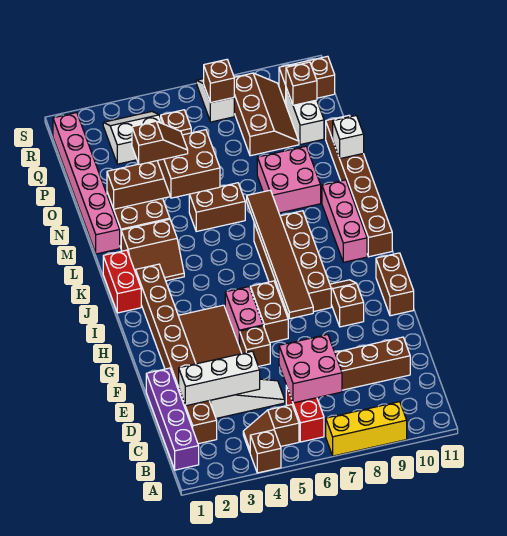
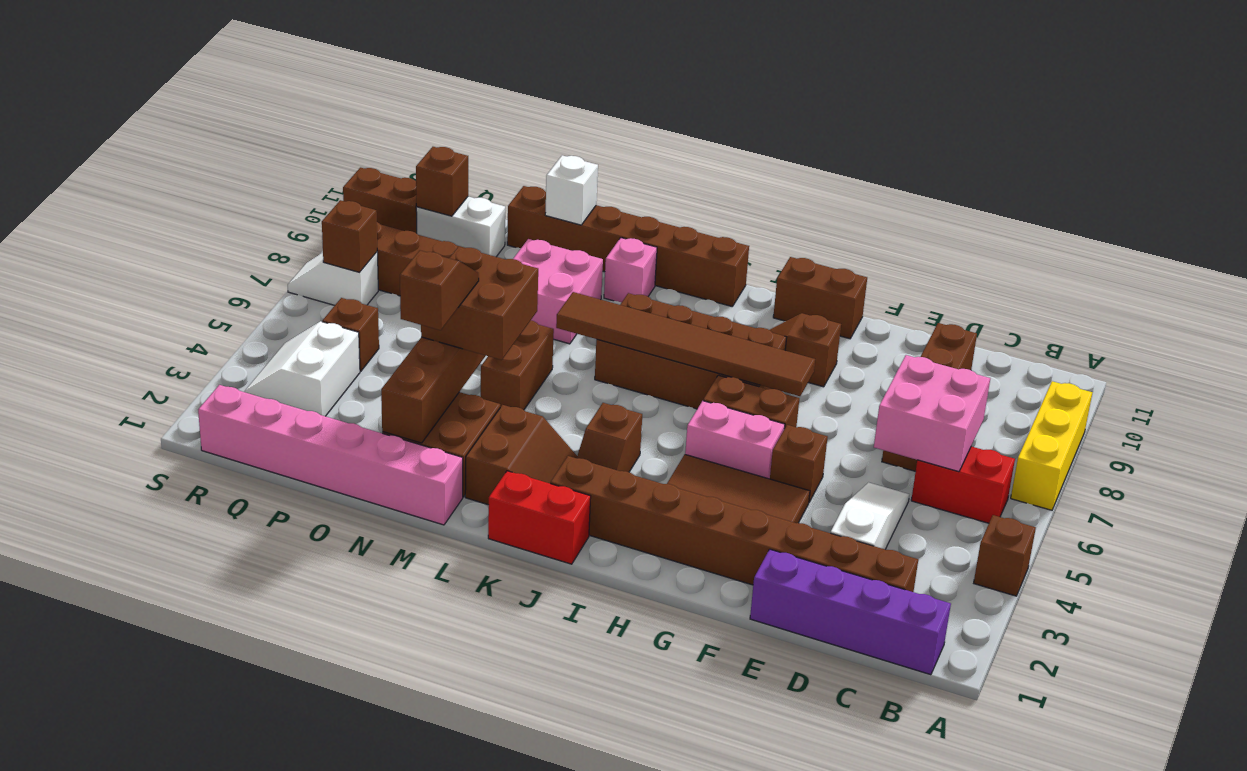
brown slope B4:B5 level 1 top 5 -> brown slope J3:J4 level 1 top 4
white brick D2:D4 level 2 -> none
pink brick J10:L10 level 1 -> pink brick L10 level 1
brown brick R10:R11 level 1 -> brown brick R10:S10 level 1

